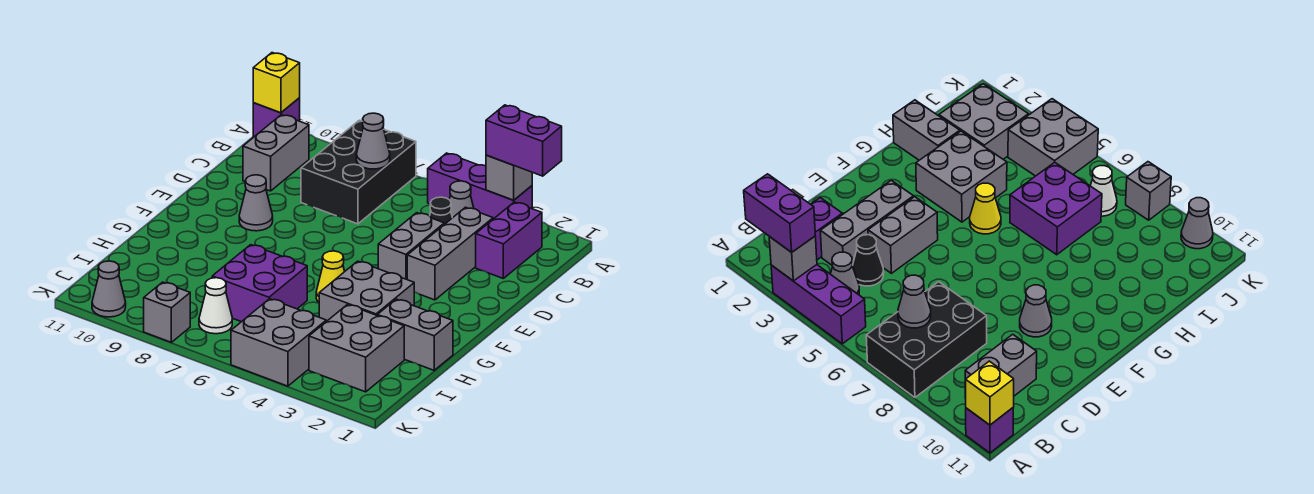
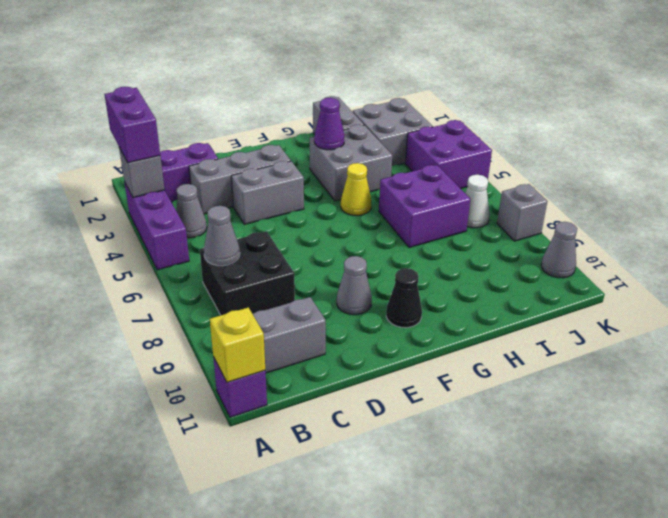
black brick A7:C8 level 1 -> black brick B7:C8 level 1
black cone C4 level 1 -> black cone F10 level 1
none -> purple cone G3 level 2
grey brick J4:K5 level 1 -> purple brick J4:K5 level 1

